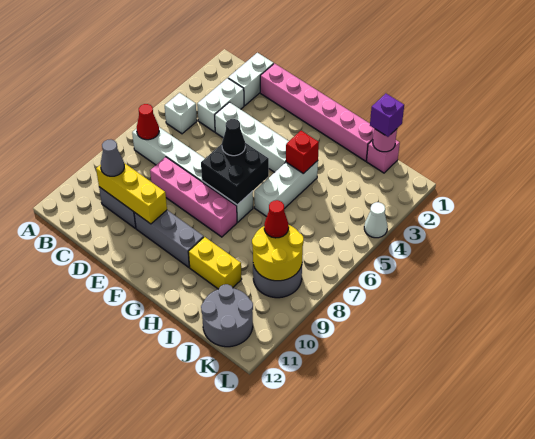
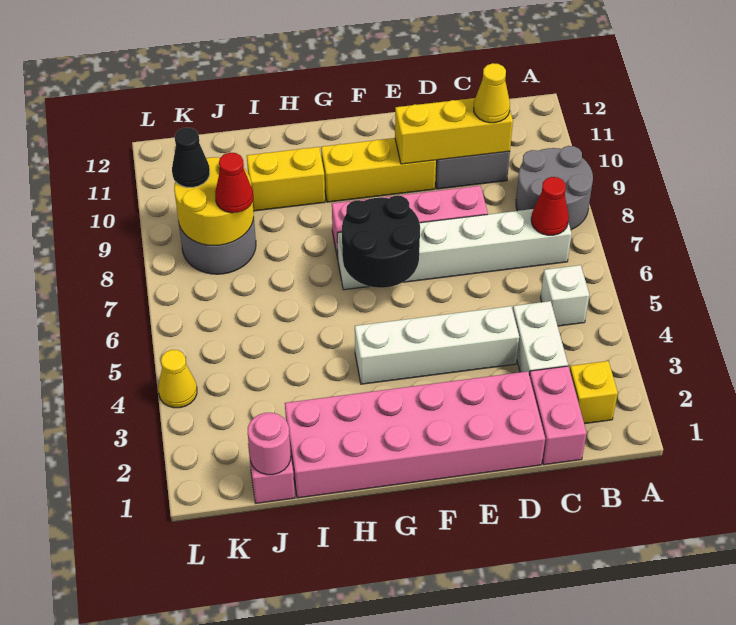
none -> yellow brick B2 level 1
white brick C1:C2 level 1 -> pink brick C1:C2 level 1
grey cone C10 level 3 -> yellow cone C10 level 3
pink brick D1:I1 level 1 -> pink brick D1:I2 level 1
grey brick E10:G10 level 1 -> yellow brick E10:G10 level 1
black brick F6:G7 level 2 -> black round brick F6:G7 level 2
black cone F6 level 3 -> black cone K9 level 3
white brick H4:H6 level 1 -> none
red brick H4 level 2 -> none
purple brick J1 level 3 -> none
grey round brick J11:K12 level 1 -> grey round brick A8:B9 level 1
white cone L4 level 1 -> yellow cone L4 level 1

